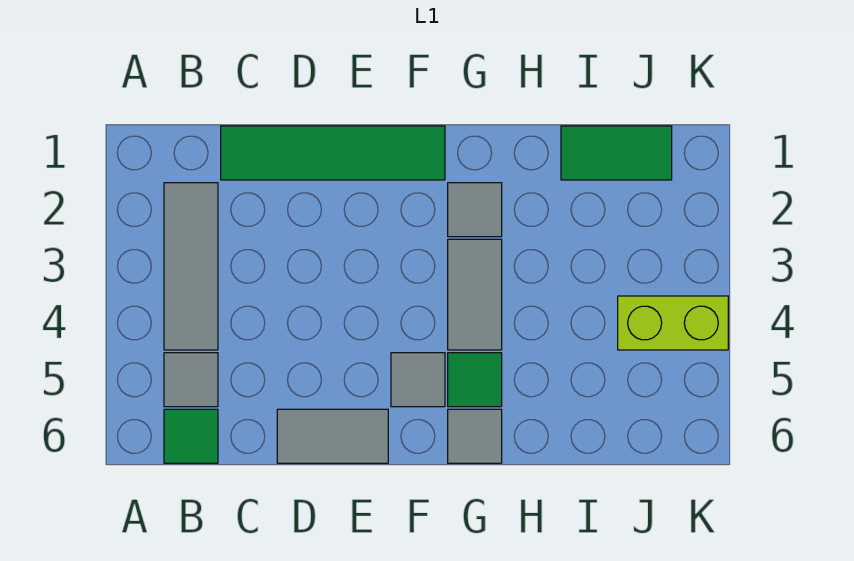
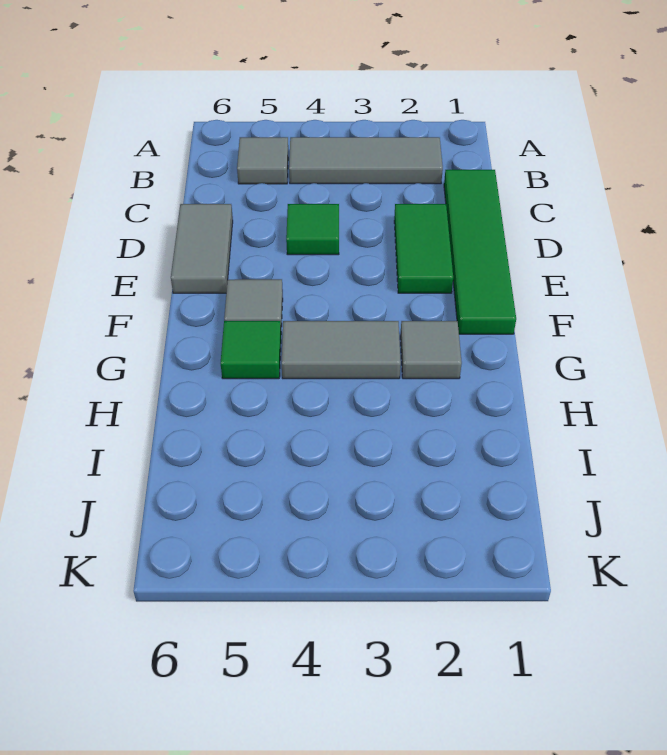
green tile B6 level 1 -> green tile D4 level 1
grey tile G6 level 1 -> none
green tile I1:J1 level 1 -> green tile D2:E2 level 1
lime brick J4:K4 level 1 -> none

